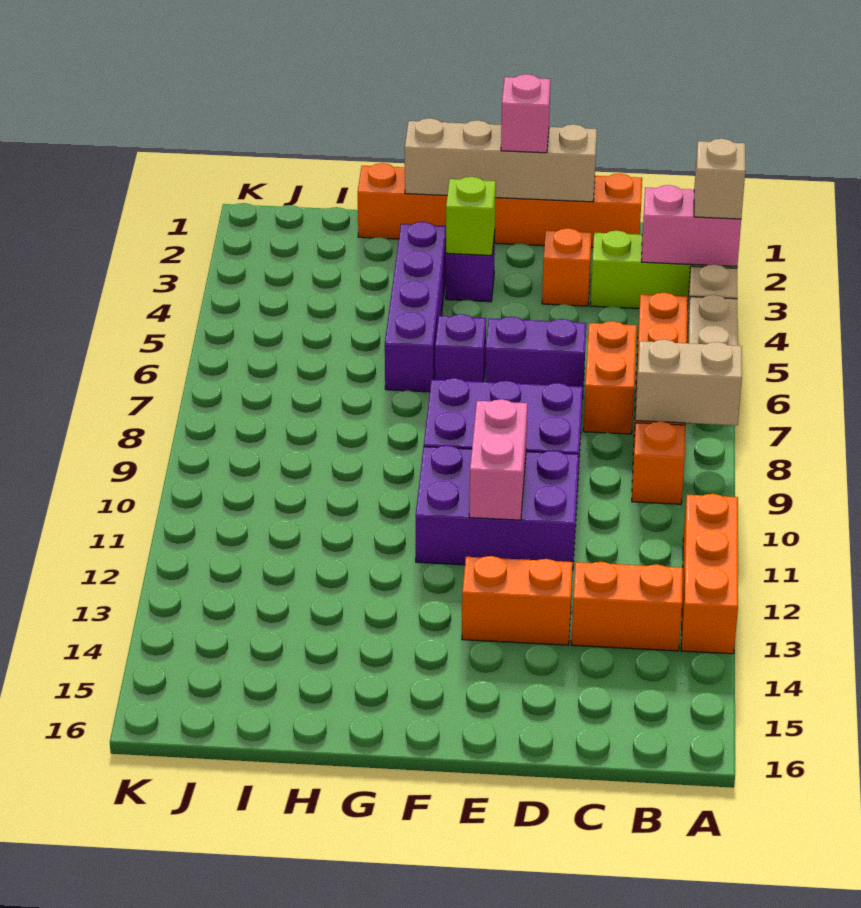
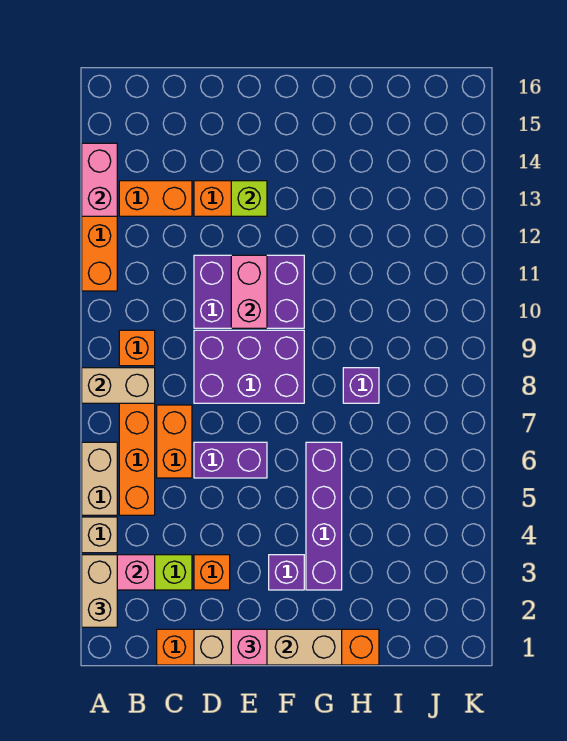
tan brick A3 level 3 -> tan brick A2:A3 level 3
none -> pink brick A13:A14 level 2
lime brick F3 level 2 -> lime brick E13 level 2
purple brick F6 level 1 -> purple brick H8 level 1

